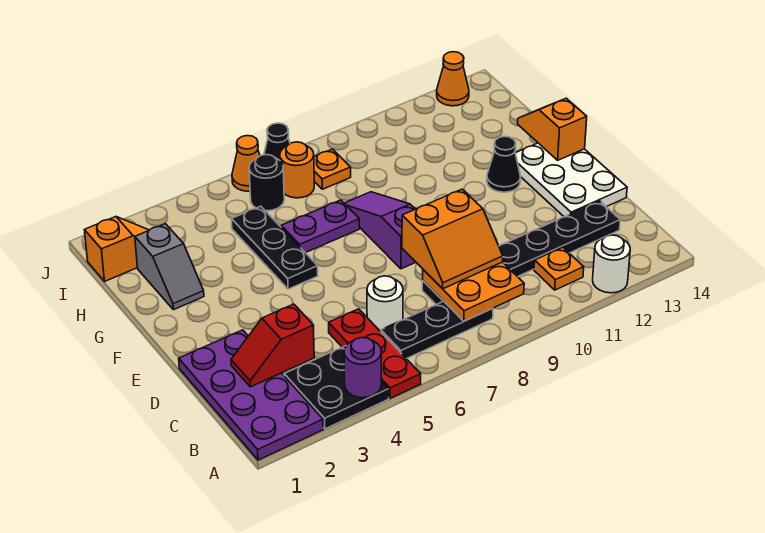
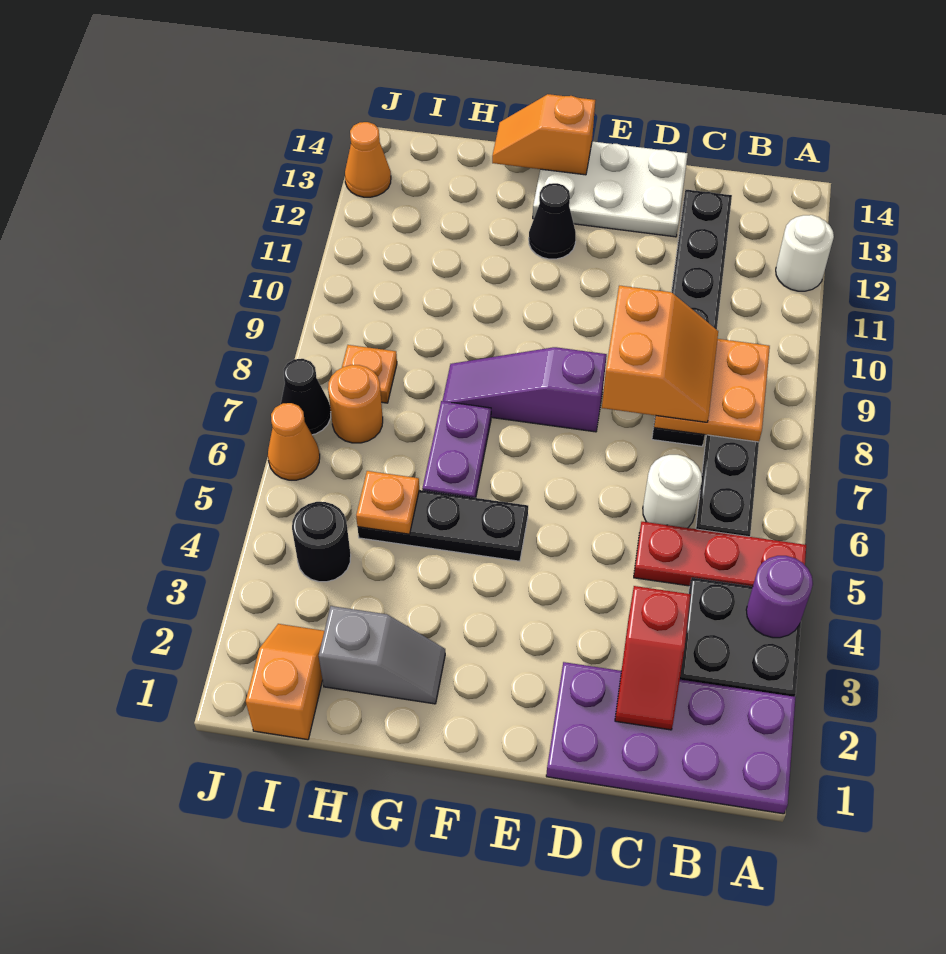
orange plate B11 level 1 -> orange plate H5 level 2
black round brick I6 level 1 -> black round brick I4 level 1

